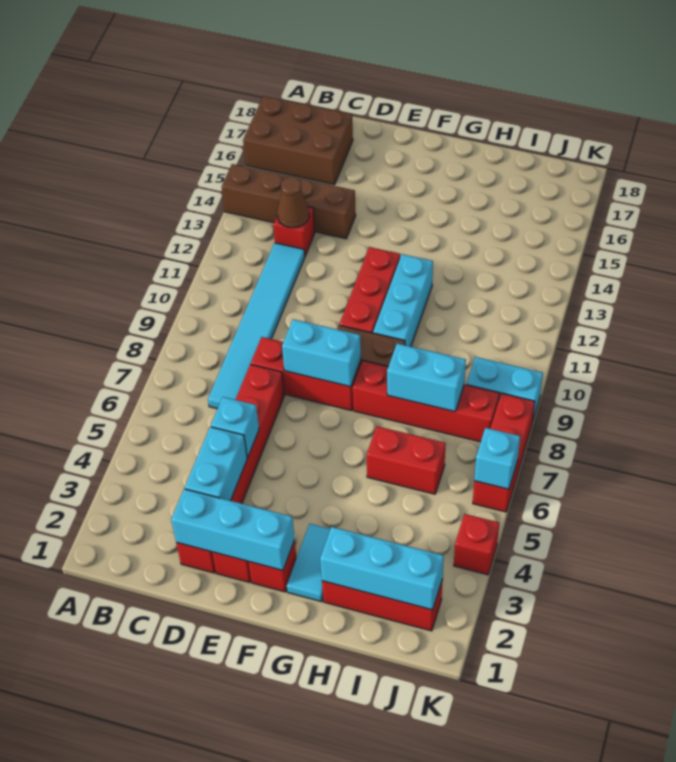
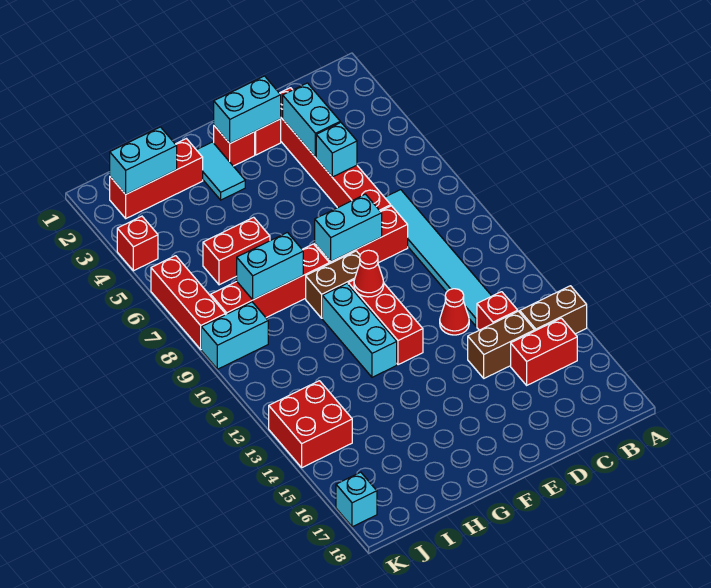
brown brick A16:C17 level 1 -> none
none -> red brick B15:C15 level 1
brown cone C13 level 2 -> none
cyan brick D2:F2 level 2 -> cyan brick E2:F2 level 2
none -> red cone D12 level 1
none -> red cone F10 level 2
cyan brick H2:J2 level 2 -> cyan brick I2:J2 level 2
none -> red brick J13:K14 level 1
cyan brick K6 level 2 -> cyan brick K17 level 1

